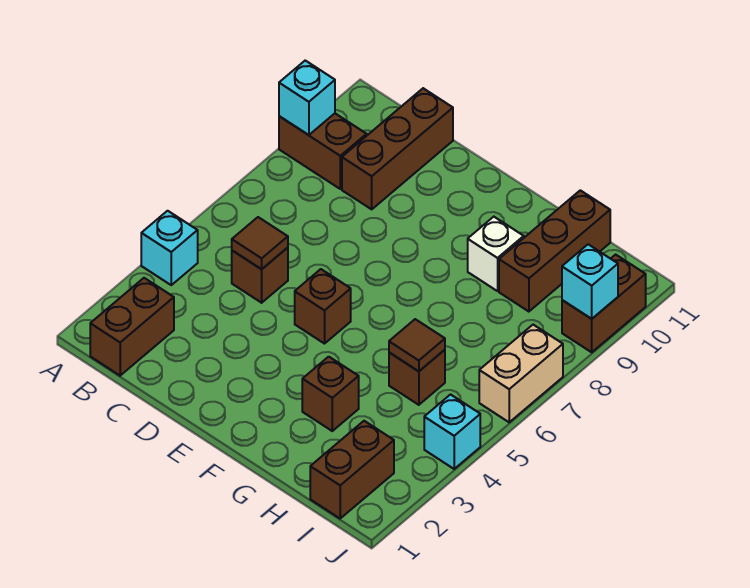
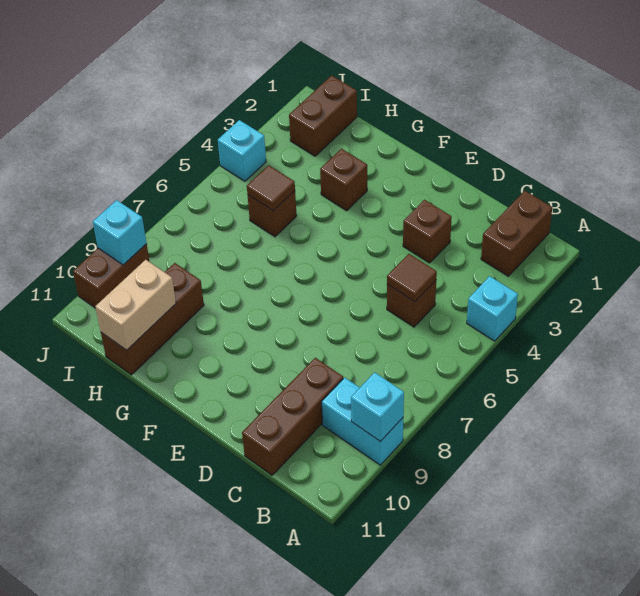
brown brick A9:B9 level 1 -> cyan brick A9:B9 level 1
brown brick E5 level 1 -> brown brick D3 level 1
white brick G9 level 1 -> none
tan brick J6:J7 level 1 -> tan brick H10:H11 level 2

